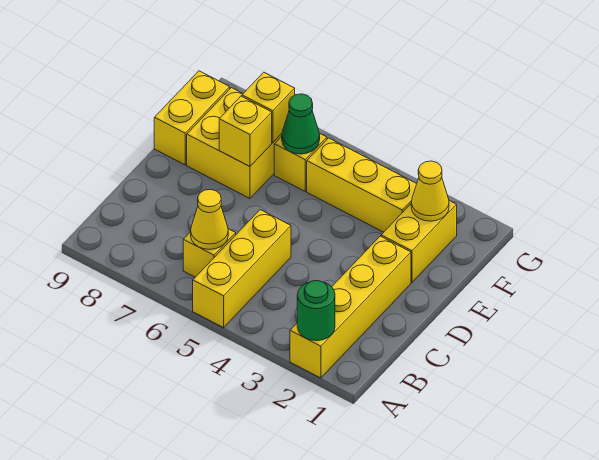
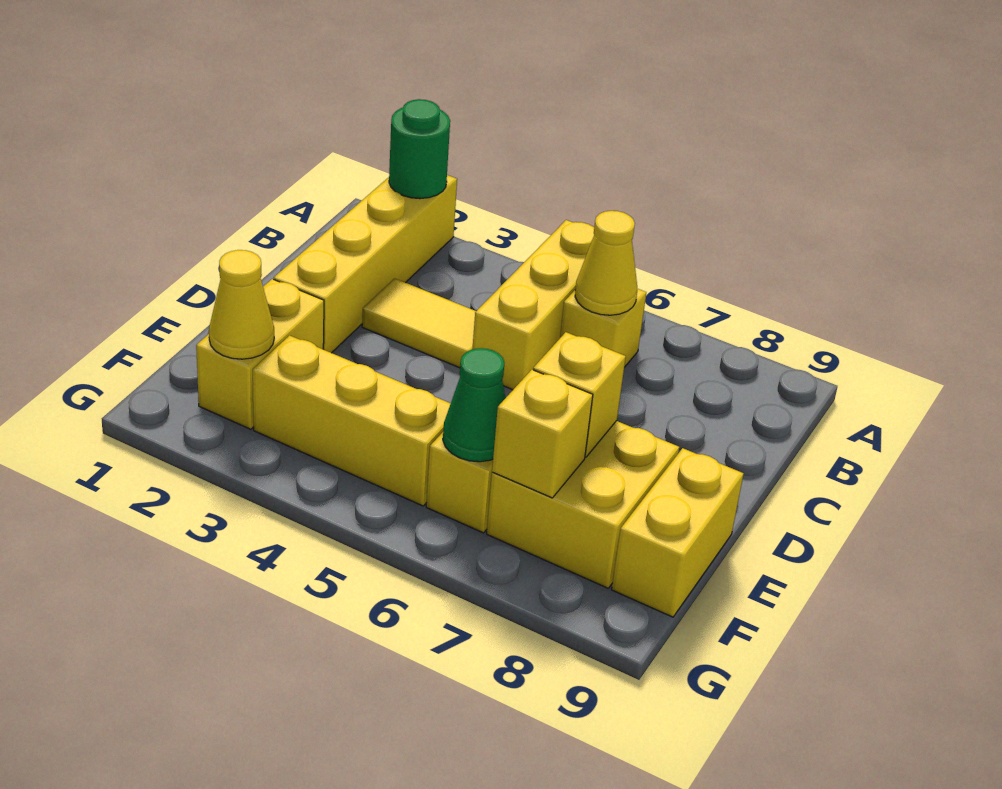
none -> yellow tile C3:C4 level 1

